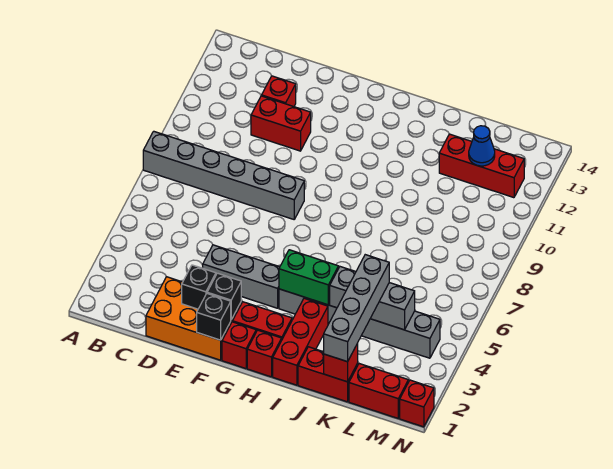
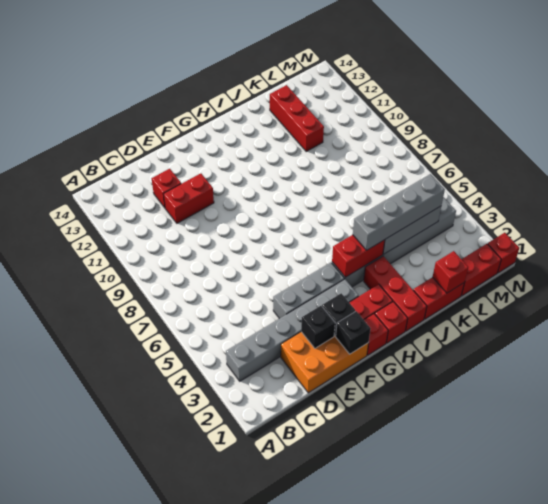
grey brick A8:F8 level 1 -> grey brick B3:G3 level 1
green brick H4:I4 level 2 -> red brick H4:I4 level 2
grey brick K1:K4 level 3 -> grey brick I4:L4 level 3
red brick K12:M12 level 1 -> red brick K11:K13 level 1
blue cone L12 level 2 -> none

